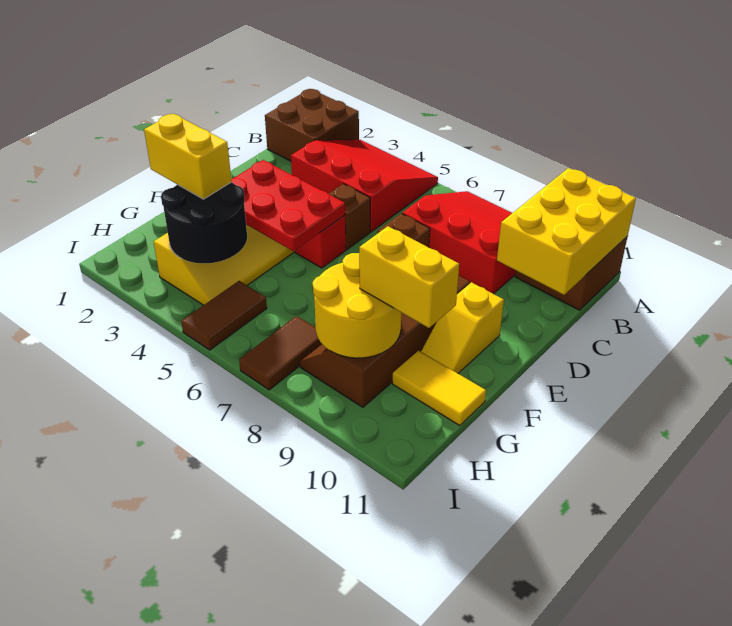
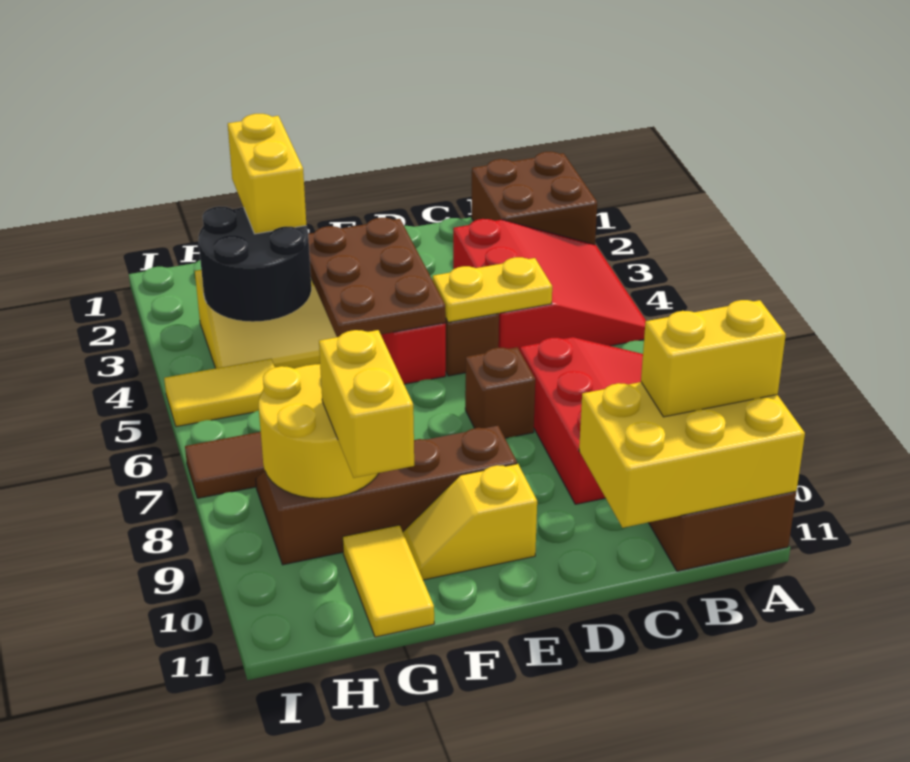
none -> yellow brick A10:B10 level 3
none -> yellow plate C5:D5 level 2
red plate E3:F5 level 2 -> brown plate E3:F5 level 2
brown tile H5:I5 level 1 -> yellow tile H5:I5 level 1

